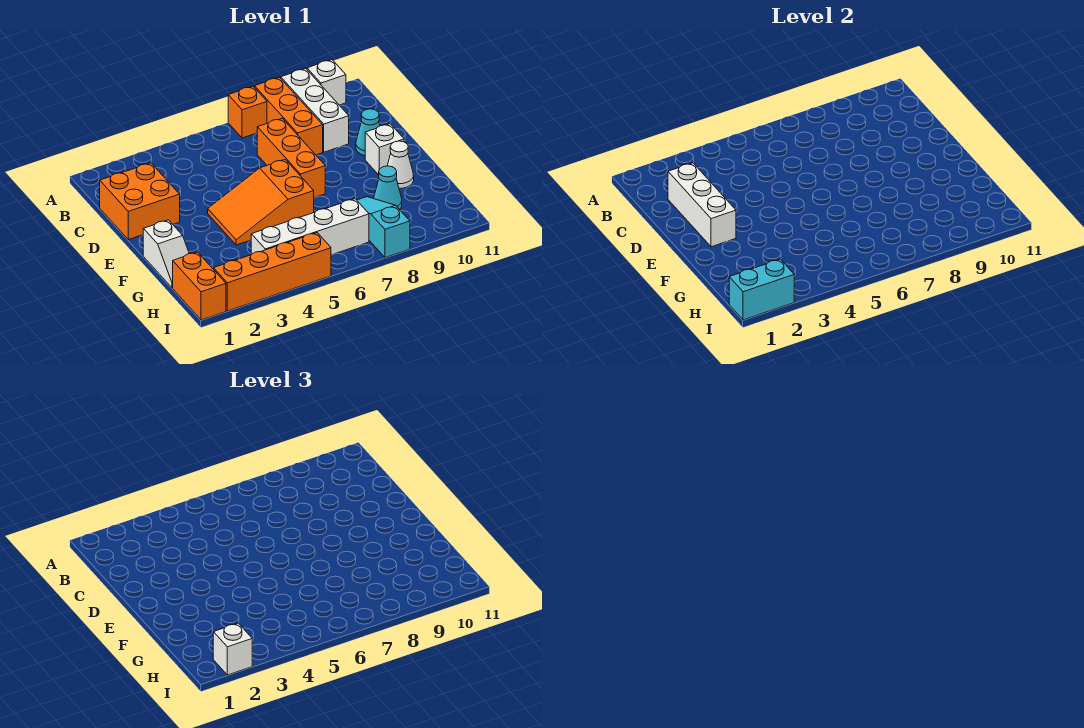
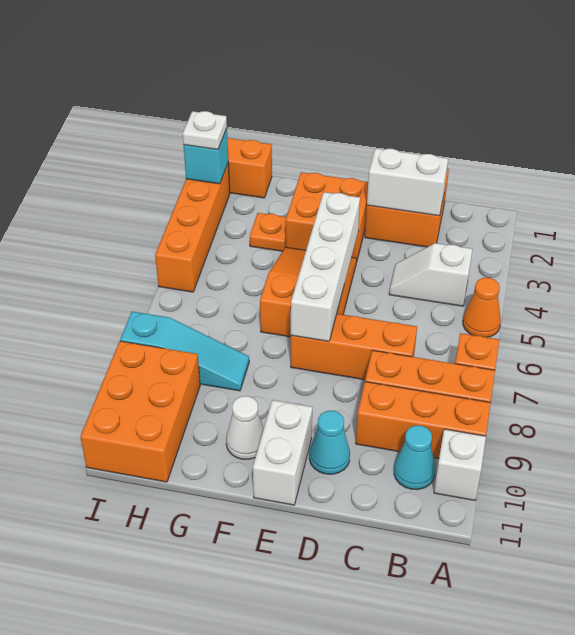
none -> orange cone A5 level 1
white brick A9:C9 level 1 -> orange brick A9:C9 level 1
white brick C2:E2 level 2 -> white brick C2:D2 level 2
none -> orange brick E2:F3 level 1
white brick E10 level 1 -> white brick E10:E11 level 1
white slope F1:G1 level 1 top F -> white slope B4:C4 level 1 top B
none -> orange plate G3 level 1
cyan cone G9 level 1 -> cyan cone B10 level 1
white brick H4:H7 level 1 -> white brick E4:E7 level 2
none -> orange brick H9:I11 level 1
cyan brick I1:I2 level 2 -> cyan brick I2 level 2
white brick I2 level 3 -> white plate I2 level 3

